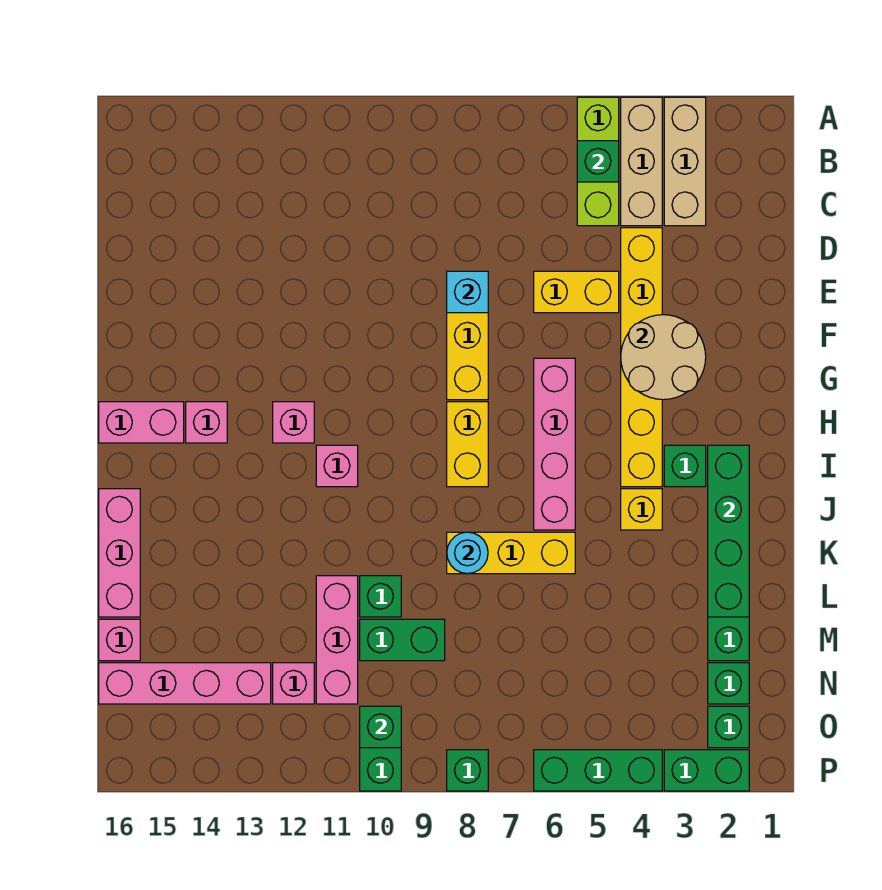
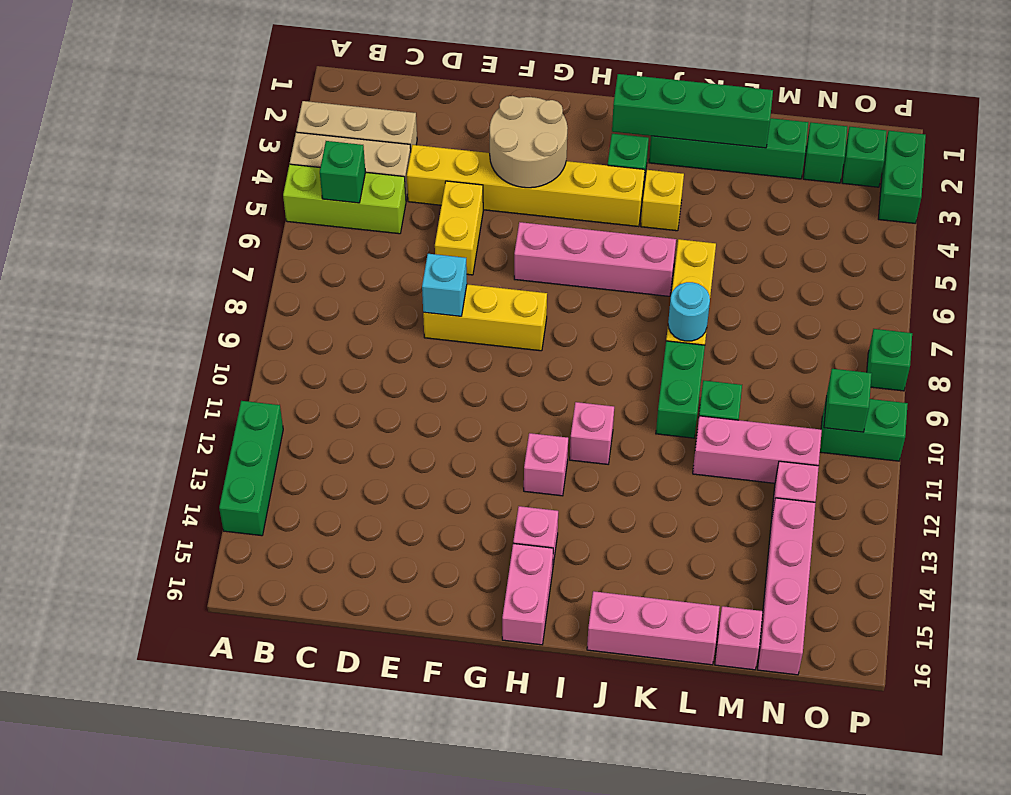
yellow brick H8:I8 level 1 -> none
green brick M9:M10 level 1 -> green brick K9:K10 level 1
green brick P4:P6 level 1 -> green brick A12:A14 level 1

